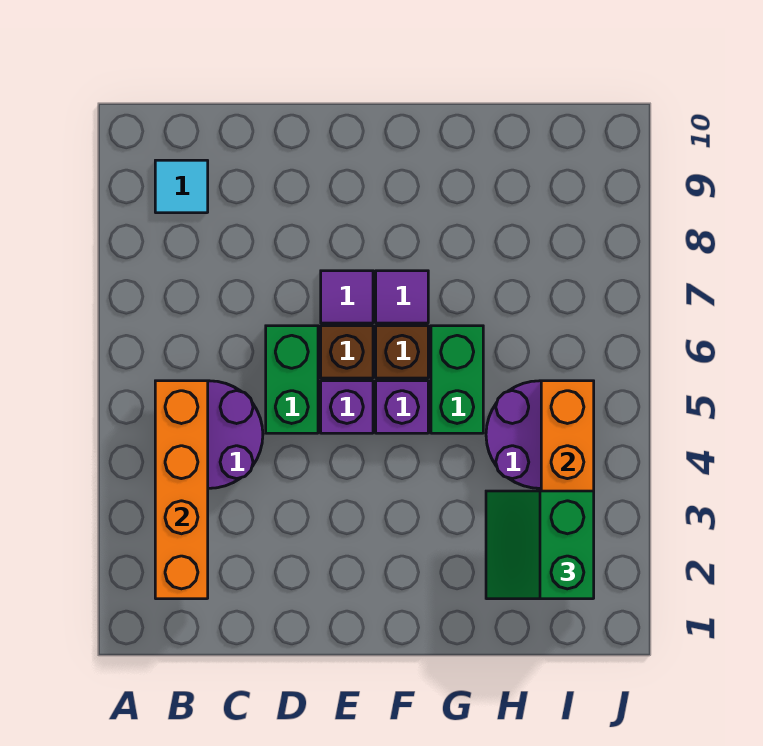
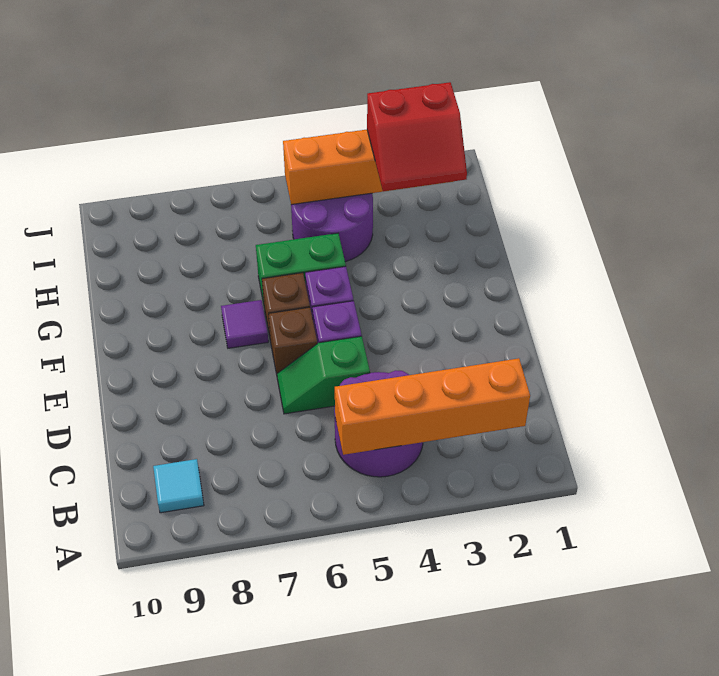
green brick D5:D6 level 1 -> green slope D5:D6 level 1 top 5
purple tile E7 level 1 -> none
green slope H2:I3 level 3 top I -> red slope H2:I3 level 3 top I

